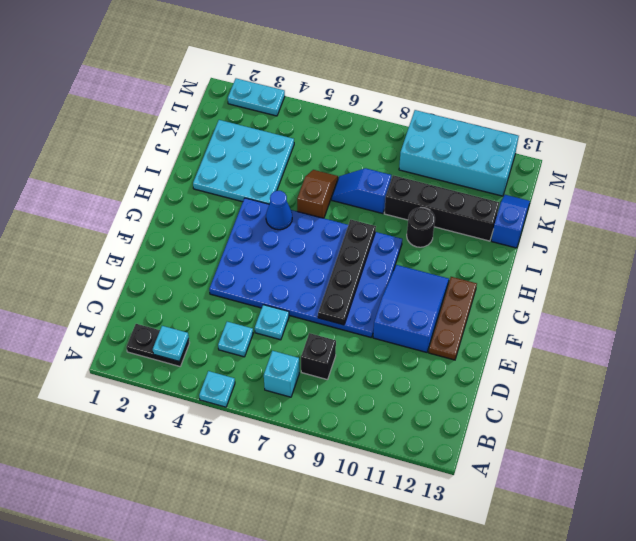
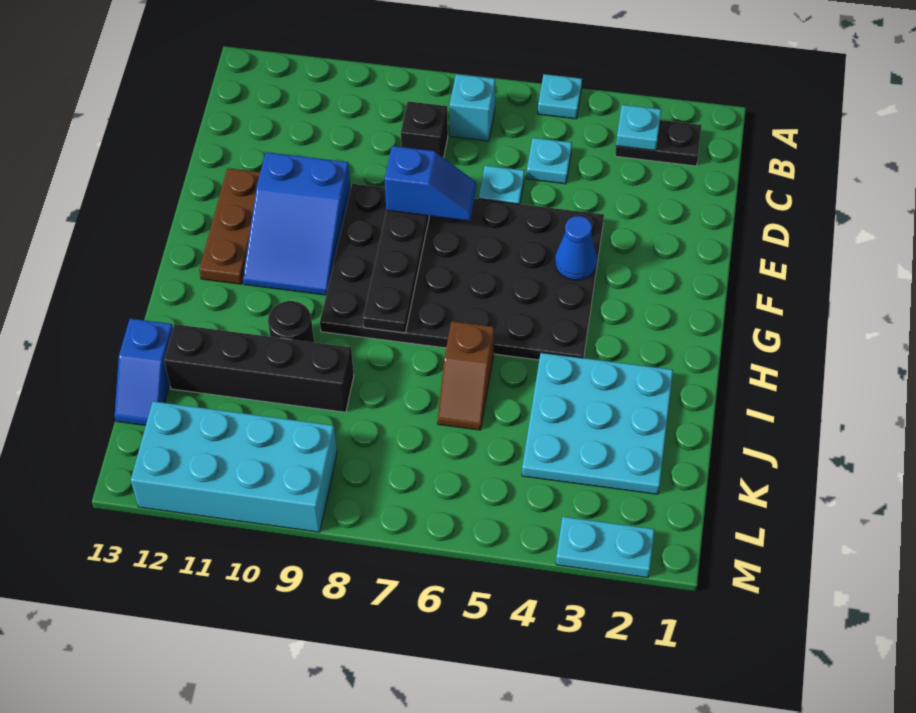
blue plate E4:H9 level 1 -> black plate E4:H9 level 1
blue cone H5 level 2 -> blue cone F4 level 2
blue slope J7:J8 level 1 top 8 -> blue slope E7:E8 level 3 top 8

